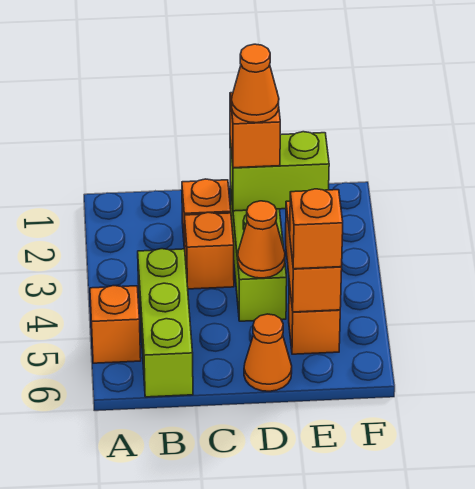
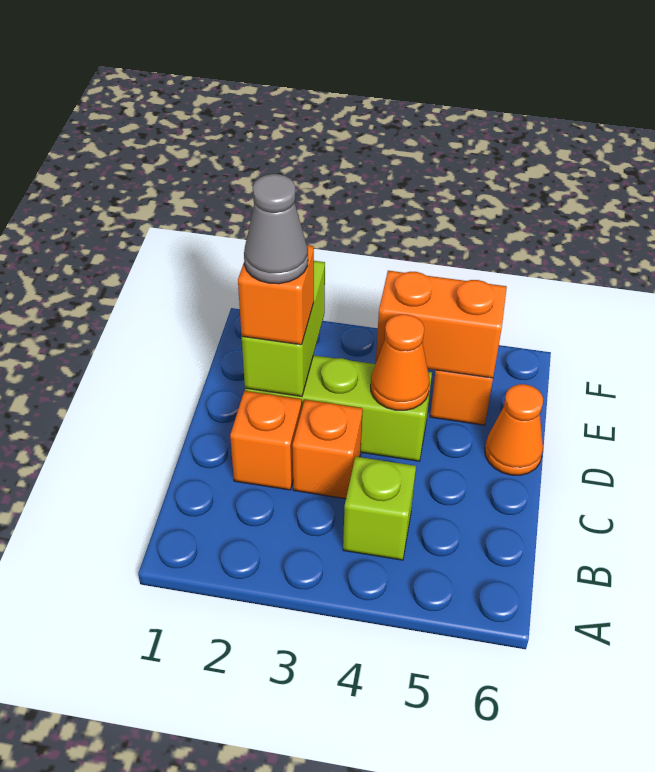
orange brick A5 level 1 -> none
lime brick B4:B6 level 1 -> lime brick B4 level 1
orange cone D2 level 4 -> grey cone D2 level 4
orange brick E5 level 3 -> none

